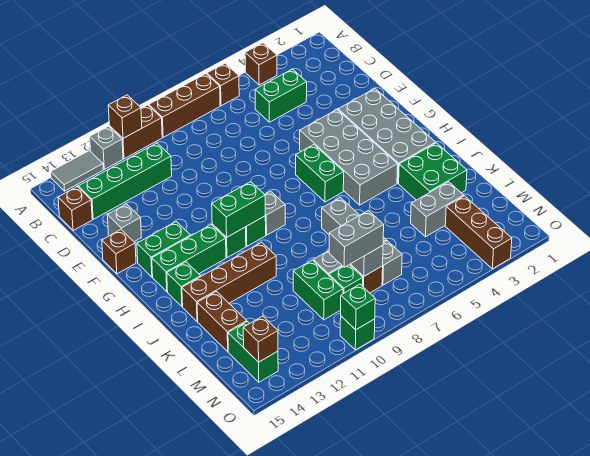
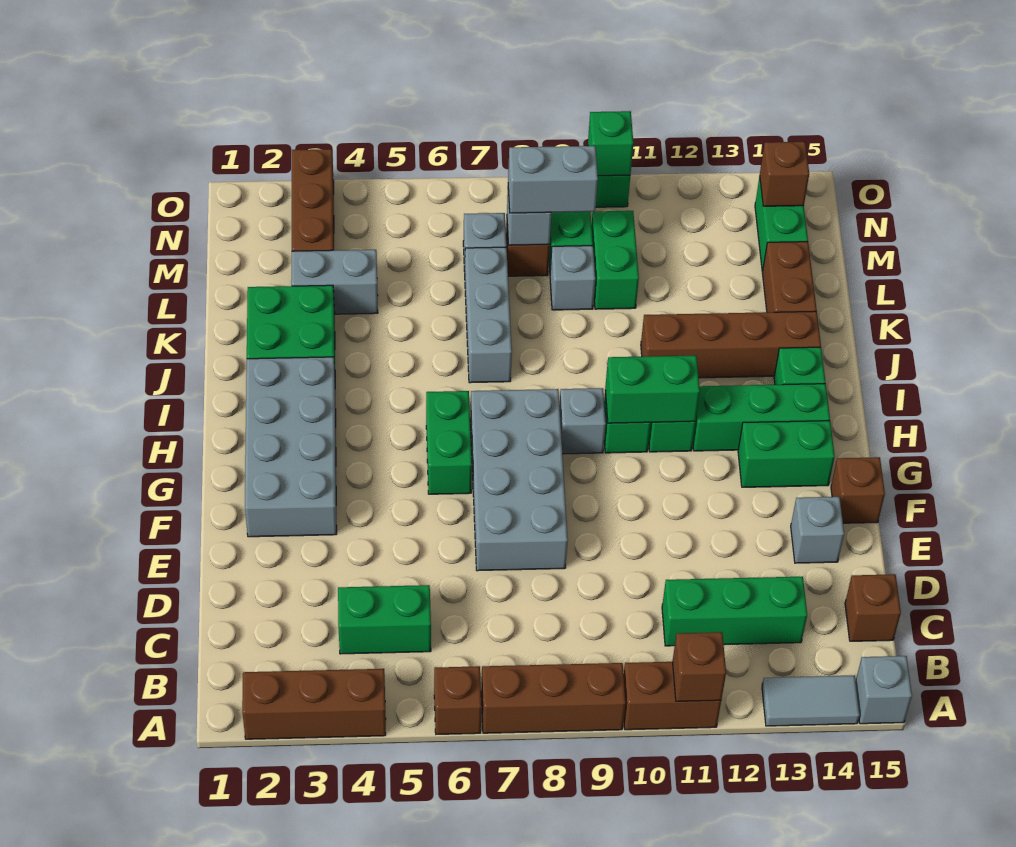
brown brick A4 level 1 -> brown brick A2:A4 level 1
grey brick A12 level 1 -> grey brick A15 level 1
green brick C11:C14 level 1 -> green brick C11:C13 level 1
grey brick F4:I5 level 1 -> grey brick E7:H8 level 1

